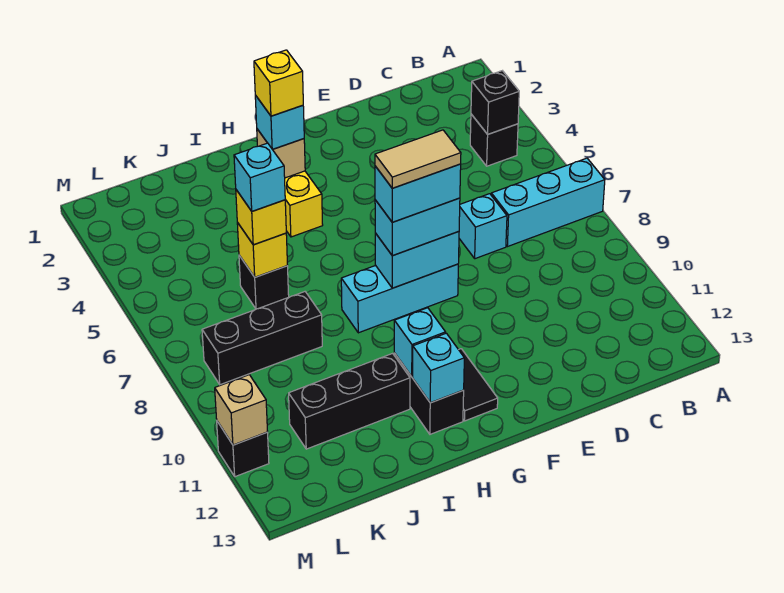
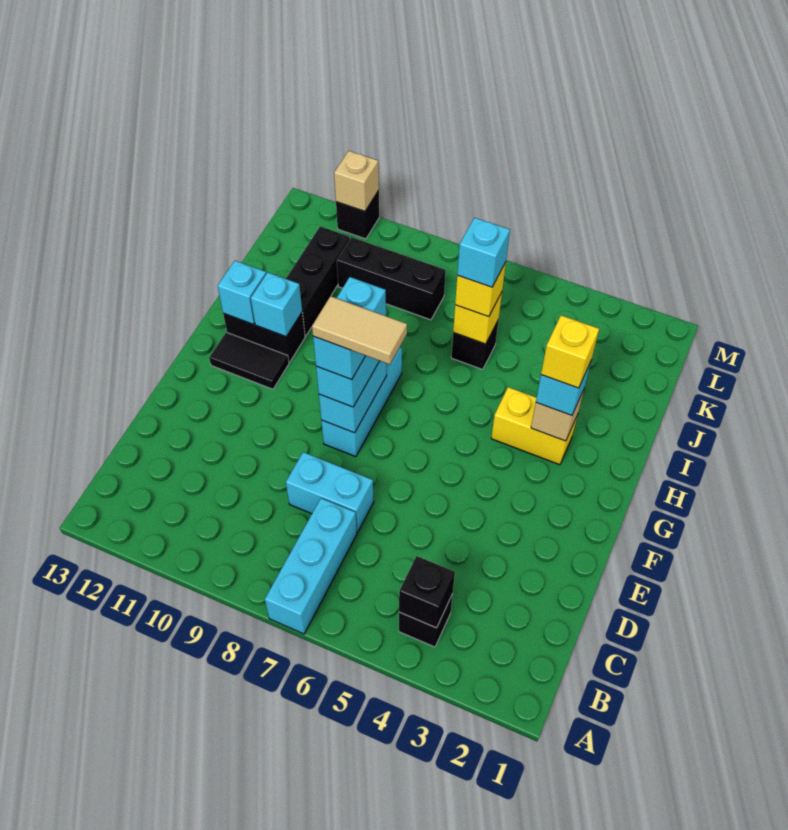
cyan brick D7 level 1 -> cyan brick D7:D8 level 1
tan tile F8:G8 level 5 -> tan tile F7:F8 level 5
black brick J8:L8 level 1 -> black brick K8:K10 level 1

